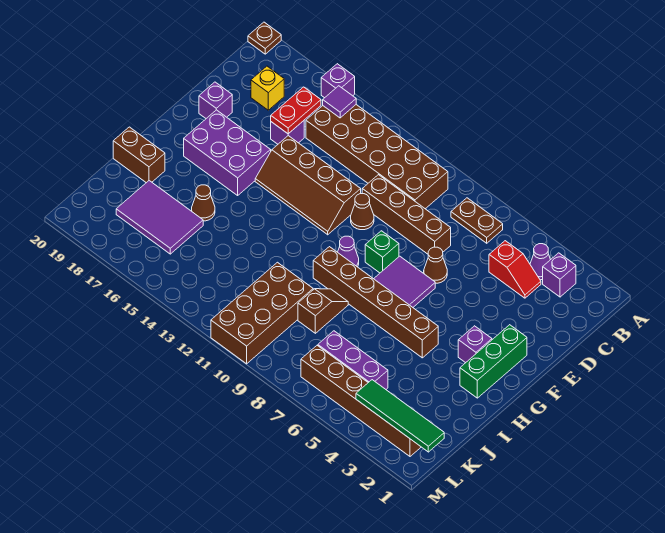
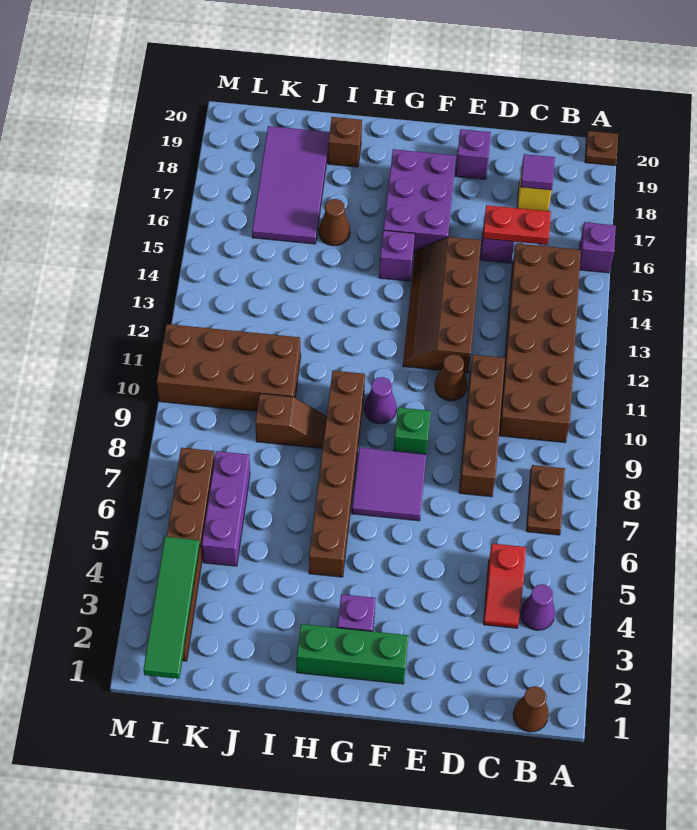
purple brick B3 level 1 -> purple brick G15 level 1
purple tile B15 level 2 -> purple tile C18 level 2
brown cone E7 level 1 -> brown cone B1 level 1
brown brick I19:I20 level 1 -> brown brick I19 level 1
purple tile J16:K18 level 1 -> purple tile J16:K19 level 1

